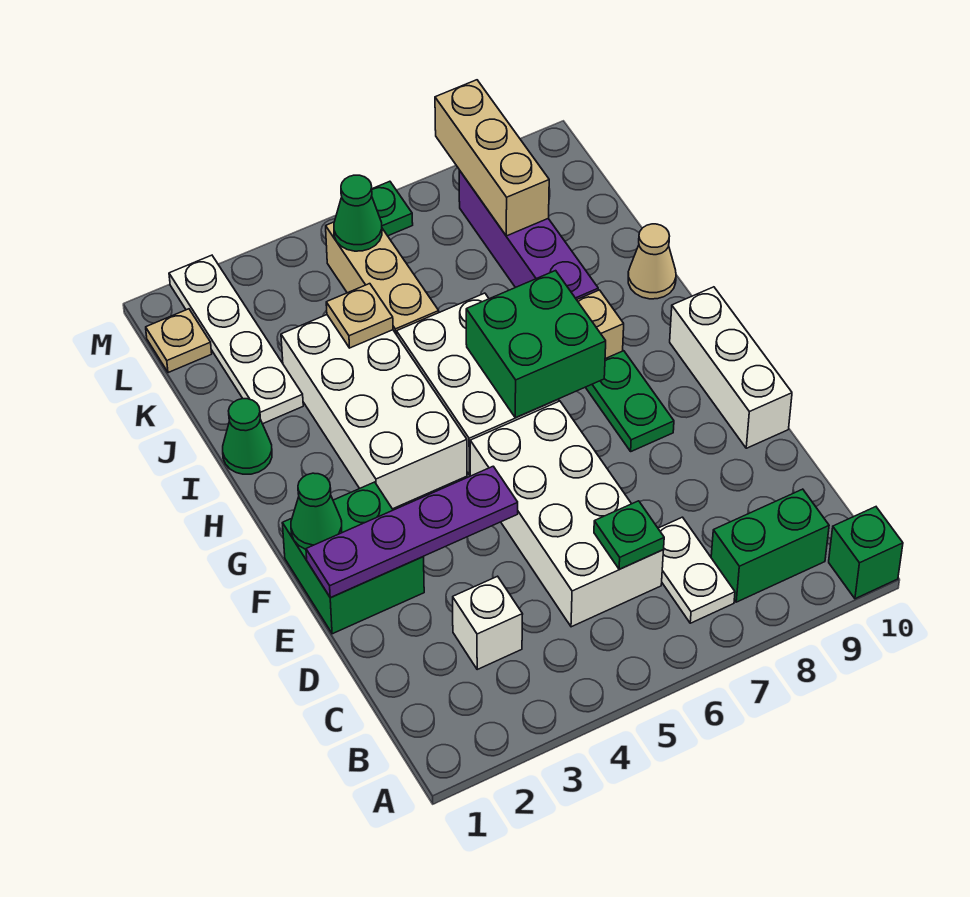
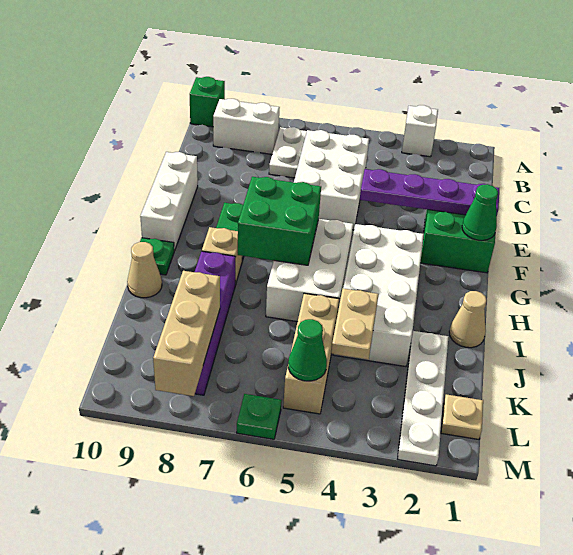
green brick B8:B9 level 1 -> white brick B8:B9 level 1
white brick C3 level 1 -> white brick A3 level 1
white brick C5:F6 level 1 -> white brick C5:E6 level 1
green plate C6 level 2 -> green plate H10 level 1
green cone I1 level 1 -> tan cone I1 level 1
tan plate J4 level 2 -> tan plate J4:K4 level 2

